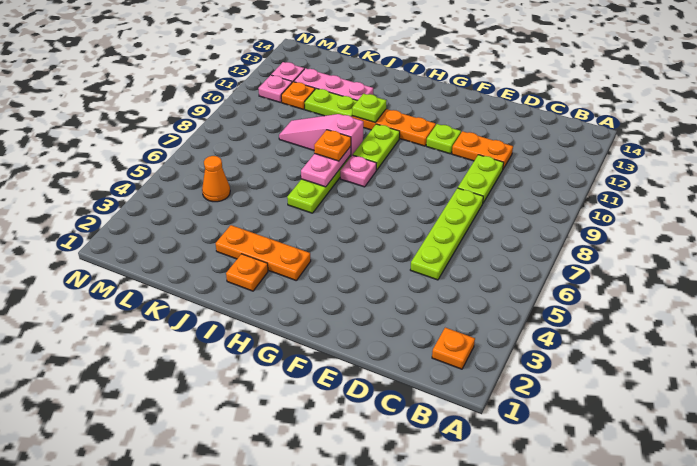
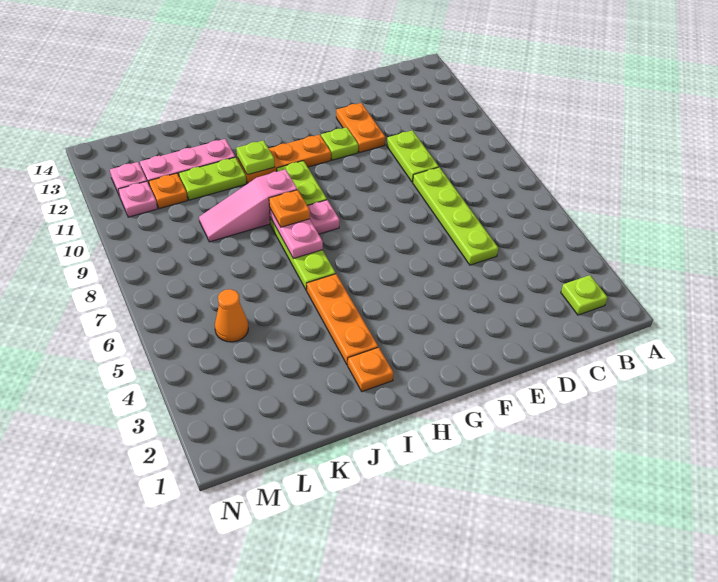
orange plate B2 level 1 -> lime plate B2 level 1
orange plate D11:E11 level 1 -> orange plate E11:E12 level 1
orange plate H3:J3 level 1 -> orange plate I3:I5 level 1

